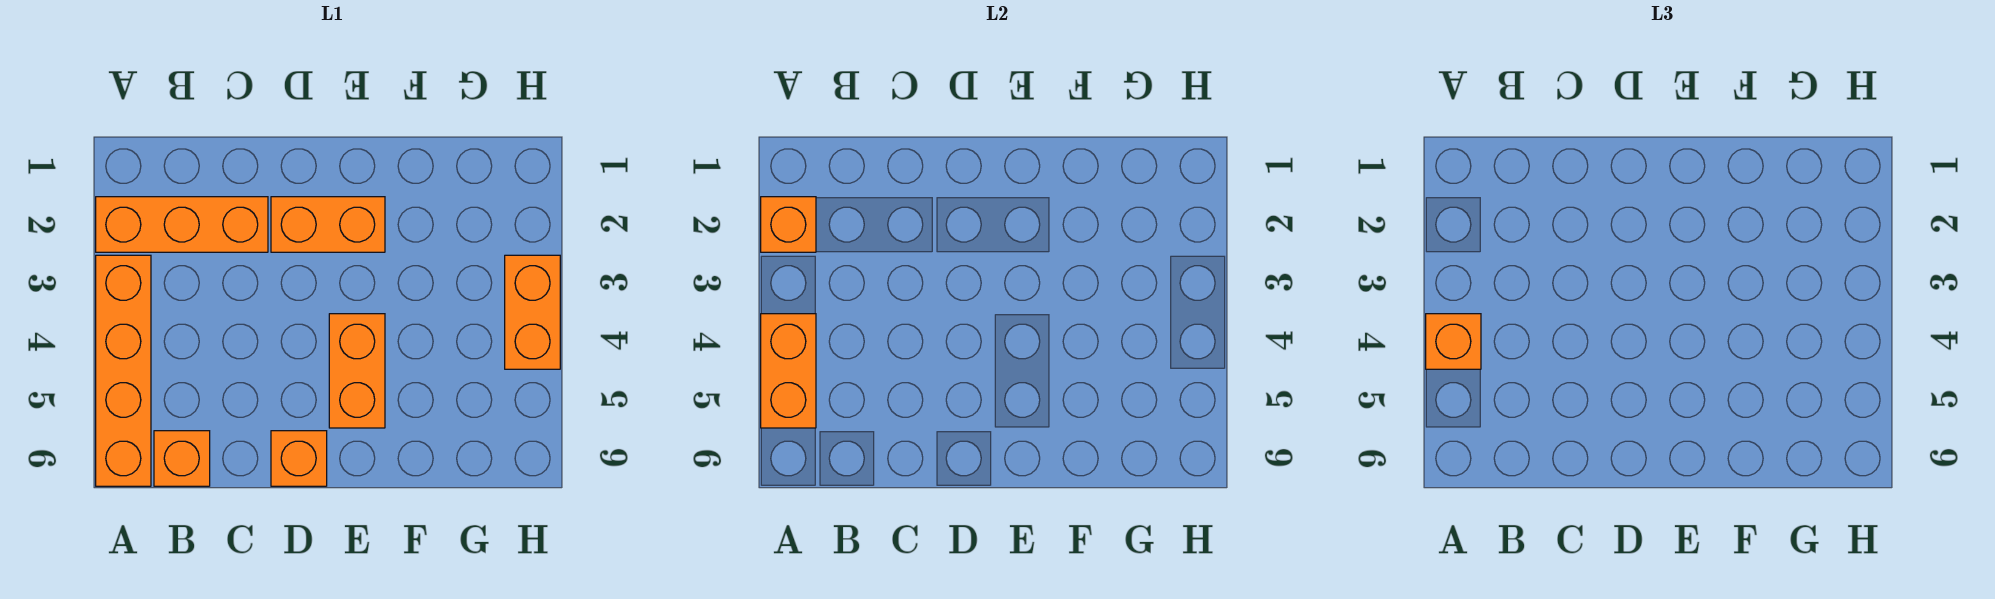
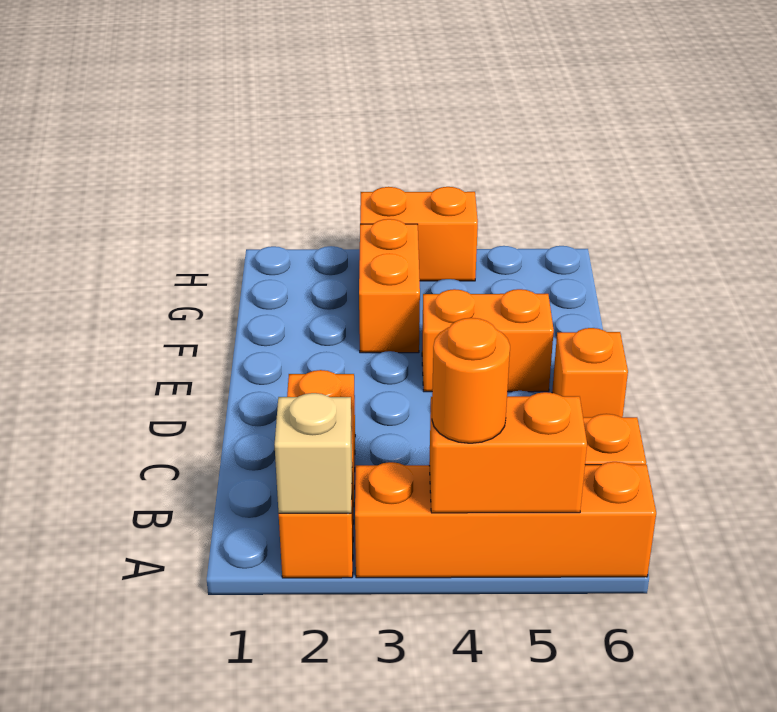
orange brick A2 level 2 -> tan brick A2 level 2
orange brick A4 level 3 -> orange round brick A4 level 3
orange brick D2:E2 level 1 -> orange brick F3:G3 level 1

